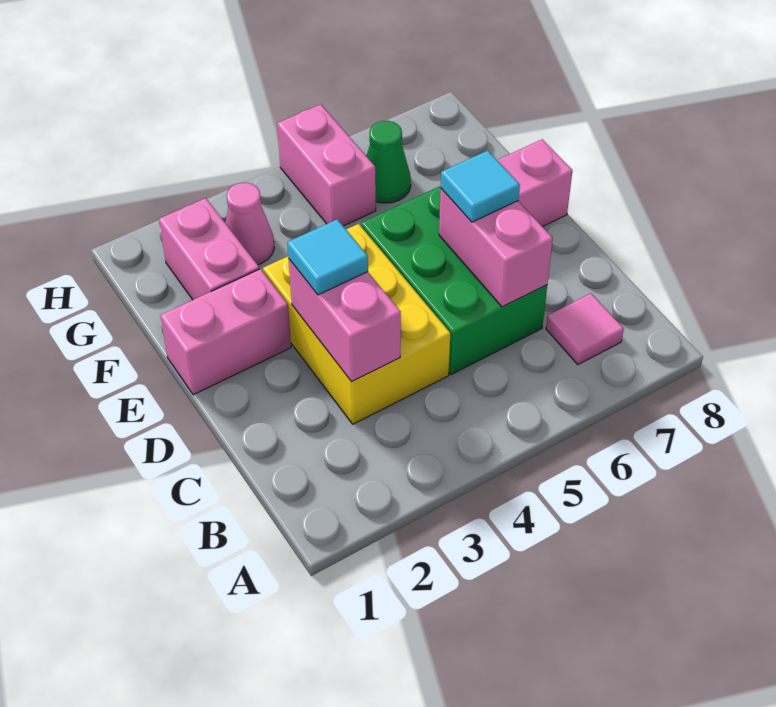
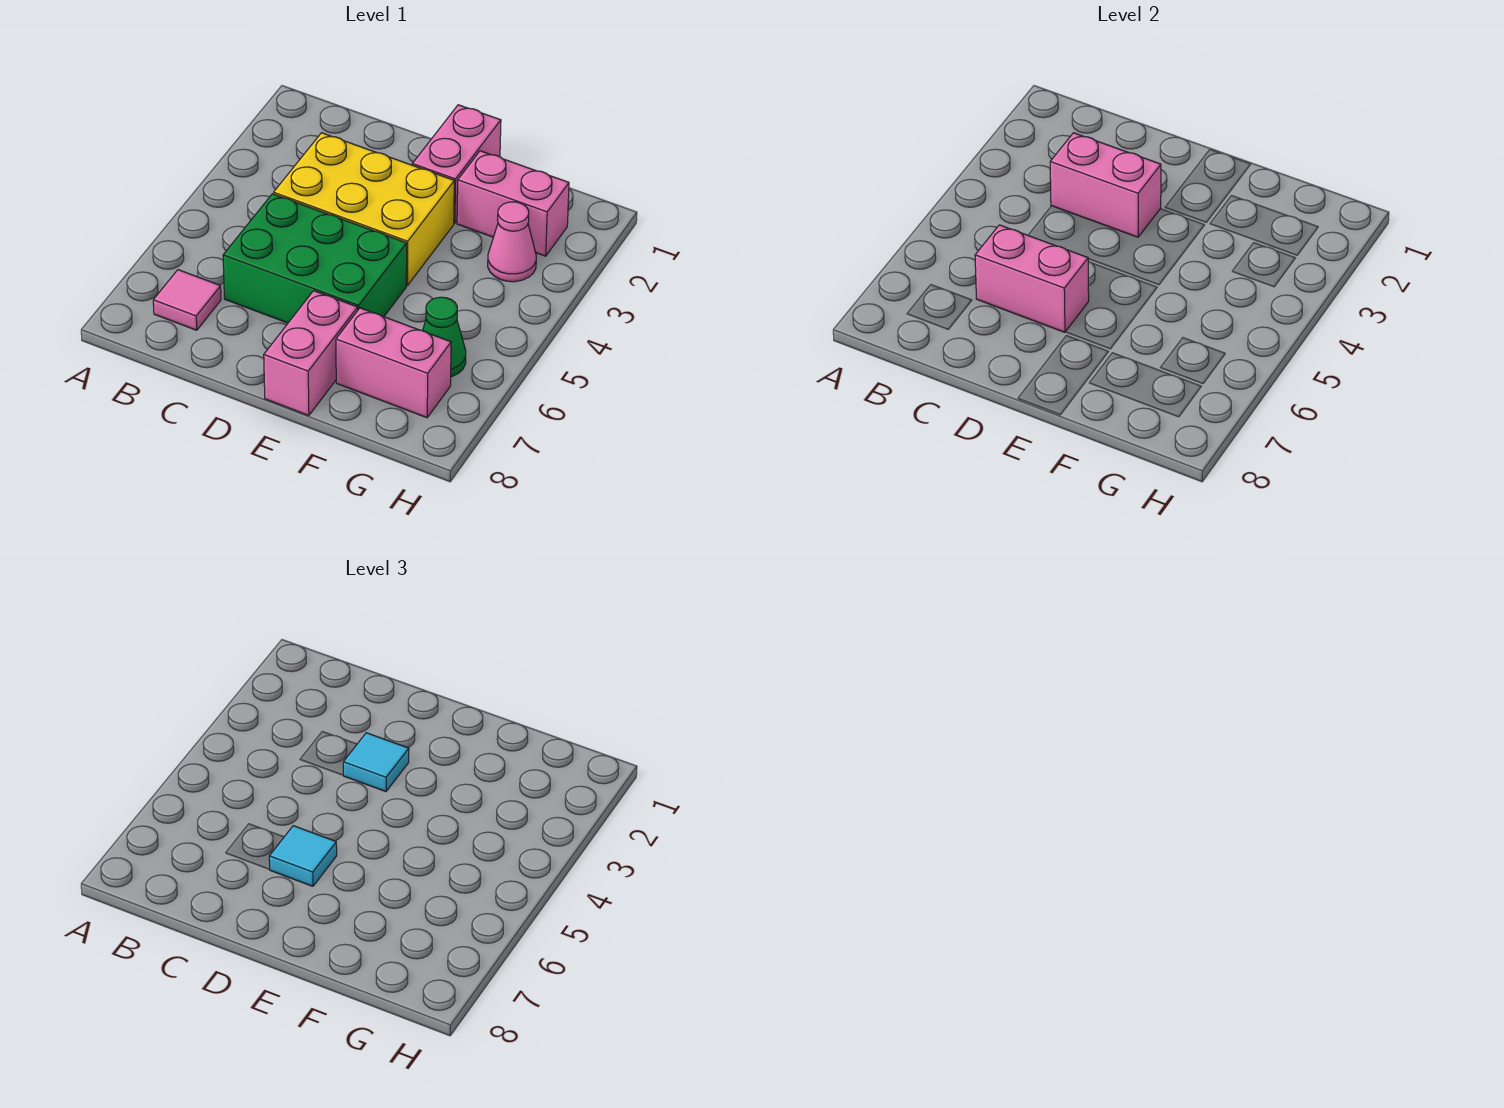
pink brick G5:H5 level 1 -> pink brick F7:G7 level 1

